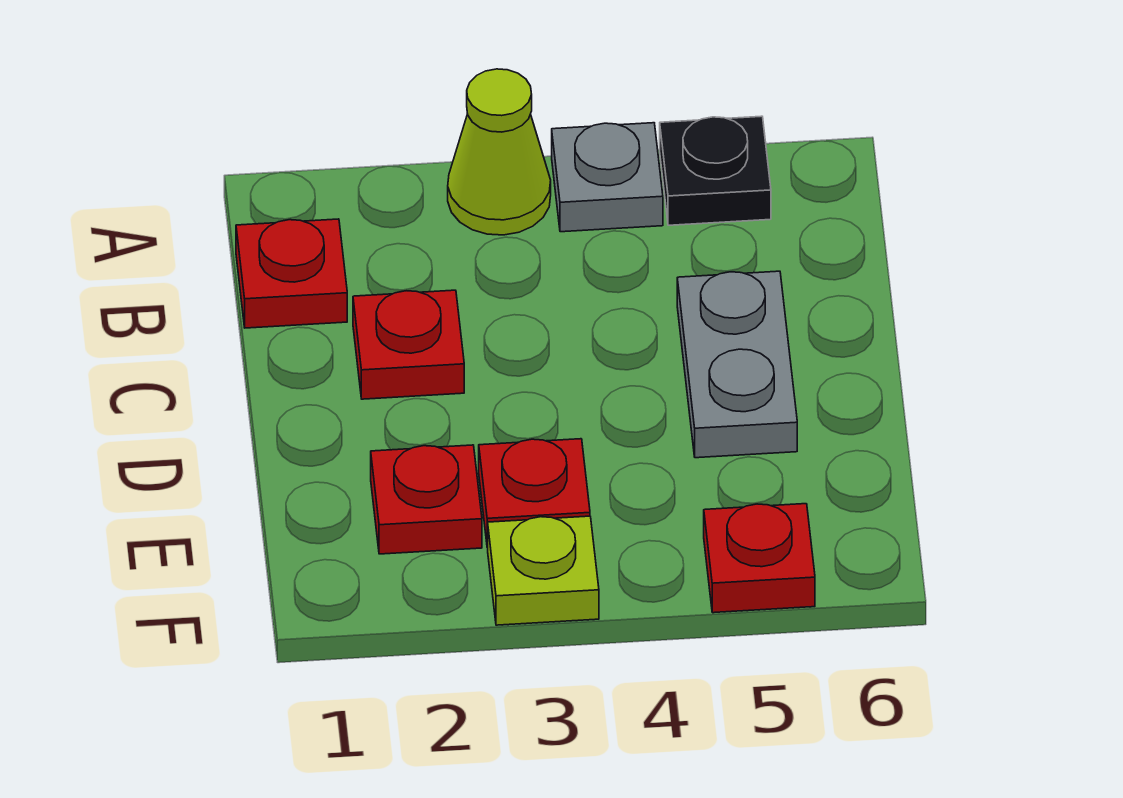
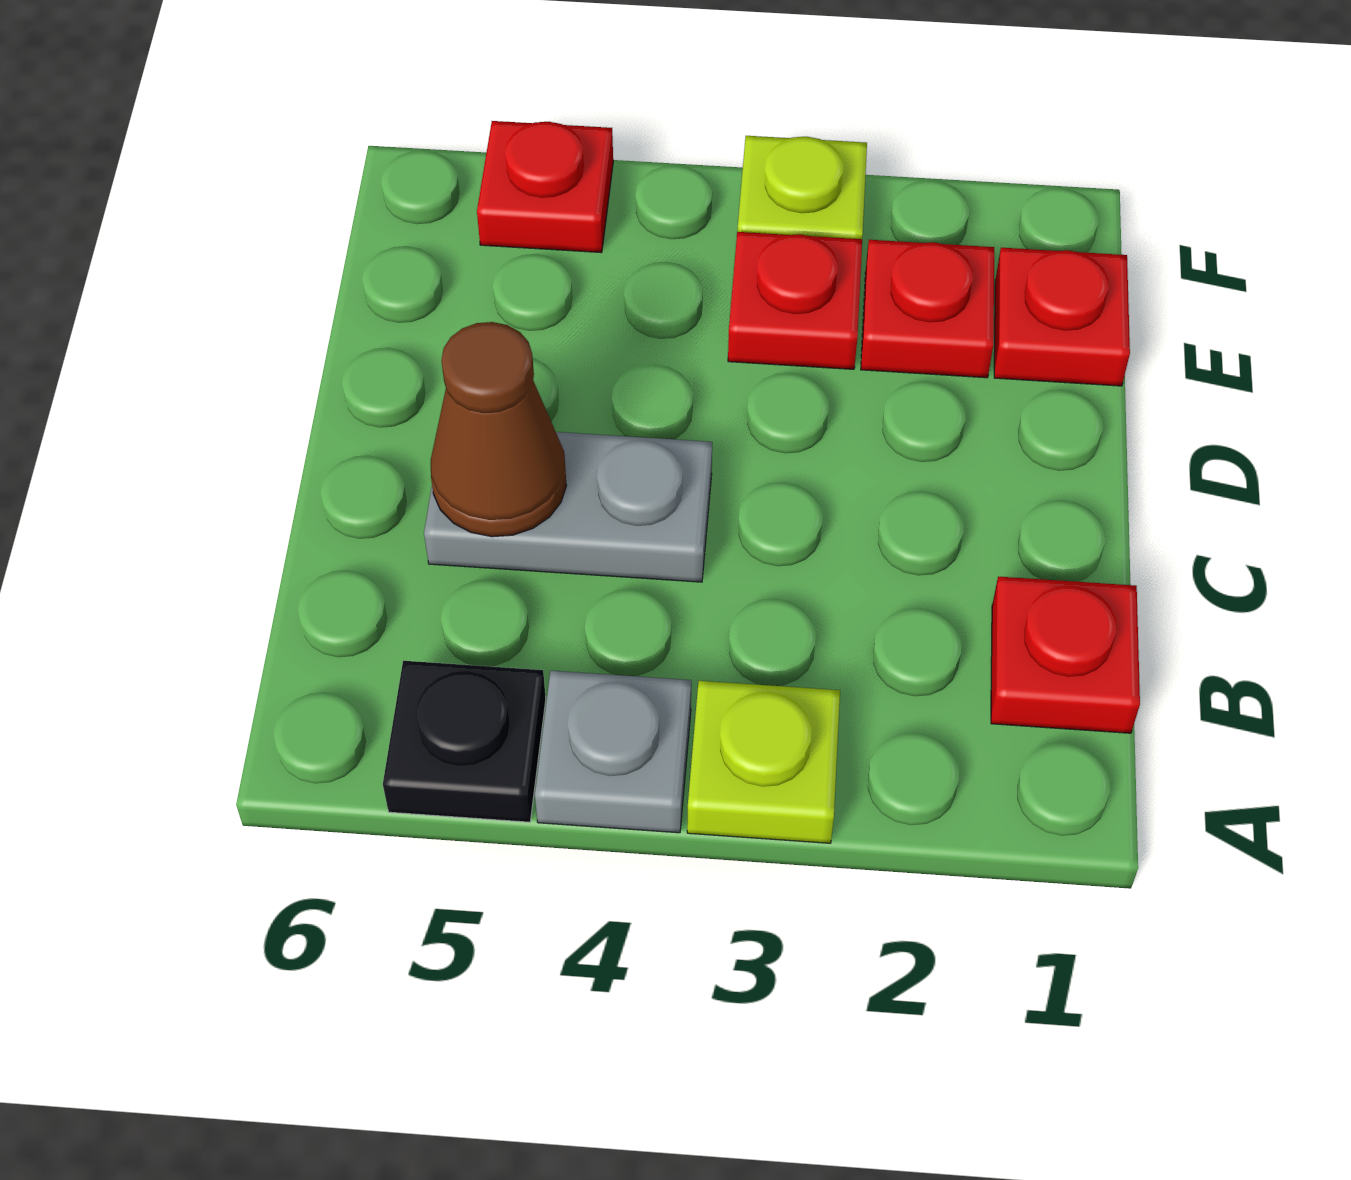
lime cone A3 level 1 -> lime plate A3 level 1
red plate C2 level 1 -> red plate E1 level 1
grey plate C5:D5 level 1 -> grey plate C4:C5 level 1
none -> brown cone C5 level 2

